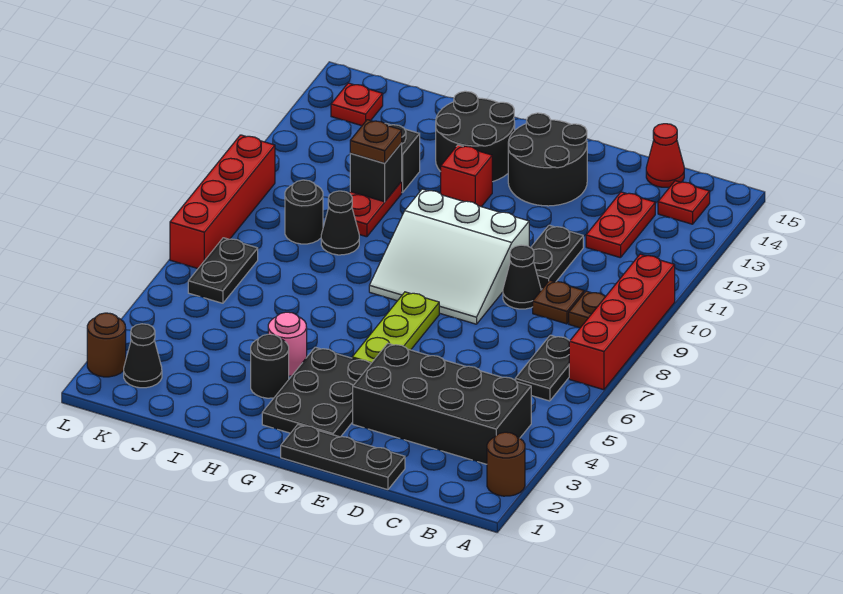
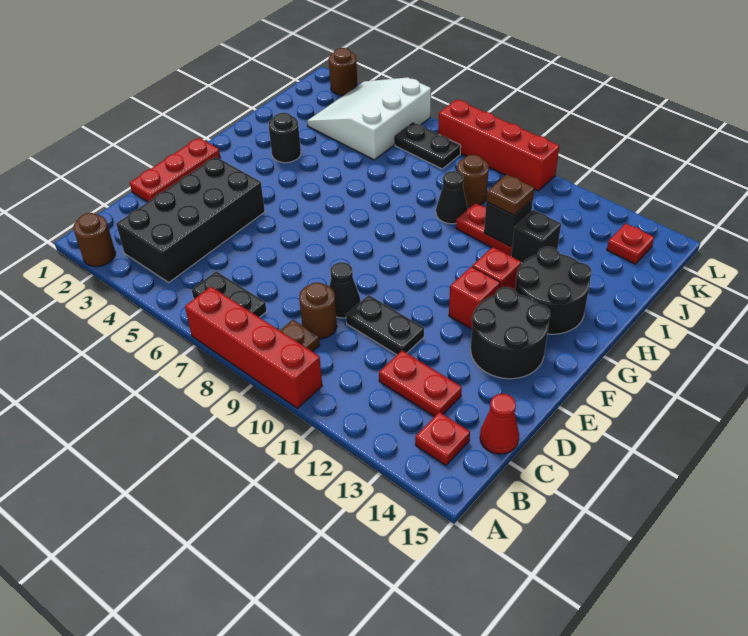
brown plate C9 level 1 -> brown round brick C9 level 1
black plate D1:F1 level 1 -> red plate D1:F1 level 1
white slope E8:G10 level 1 top 10 -> white slope J3:L5 level 1 top 5
black plate F2:G4 level 1 -> none
lime plate F5:F7 level 1 -> none
none -> red brick F12 level 1
pink round brick H4 level 1 -> none
black round brick J9 level 1 -> brown round brick J9 level 1
black cone K2 level 1 -> none

